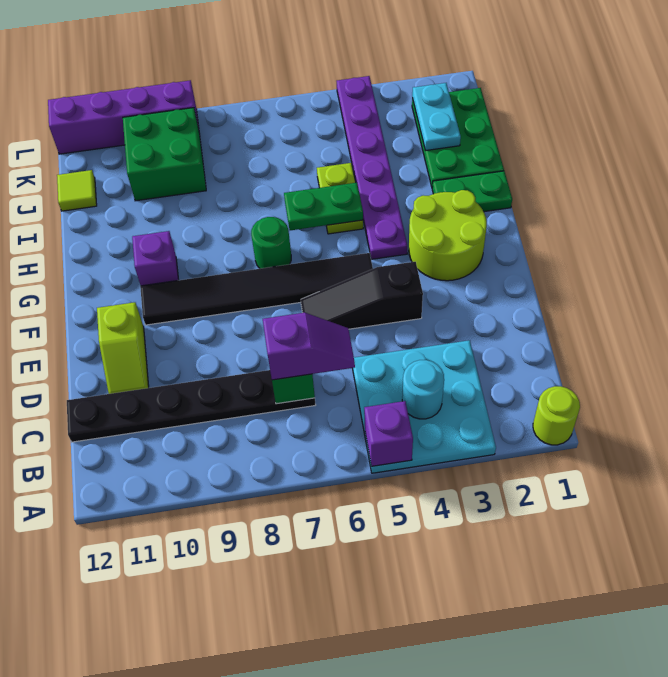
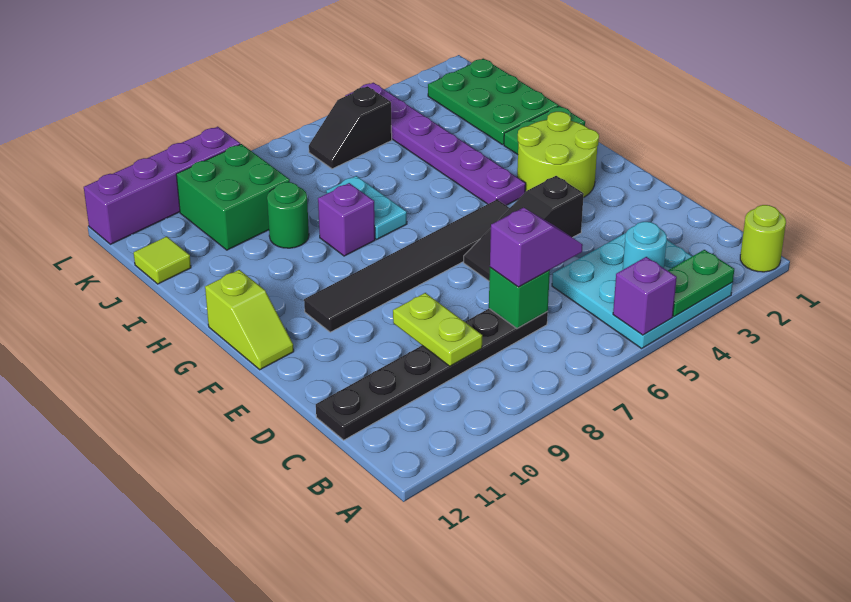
lime slope D11:E11 level 1 top E -> lime slope F12:G12 level 1 top G
green round brick G7 level 1 -> green round brick I9 level 1
purple brick G10 level 1 -> purple brick H8 level 1
lime plate H5:I5 level 1 -> lime plate C9:D9 level 2
green plate H5:H6 level 2 -> green plate A3:A4 level 2
cyan plate J2:K2 level 2 -> cyan plate H7:I7 level 1
none -> black slope K5:K6 level 1 top 5

